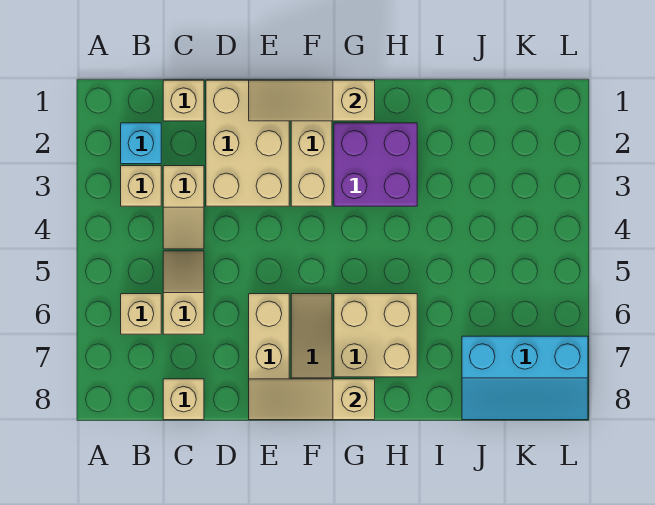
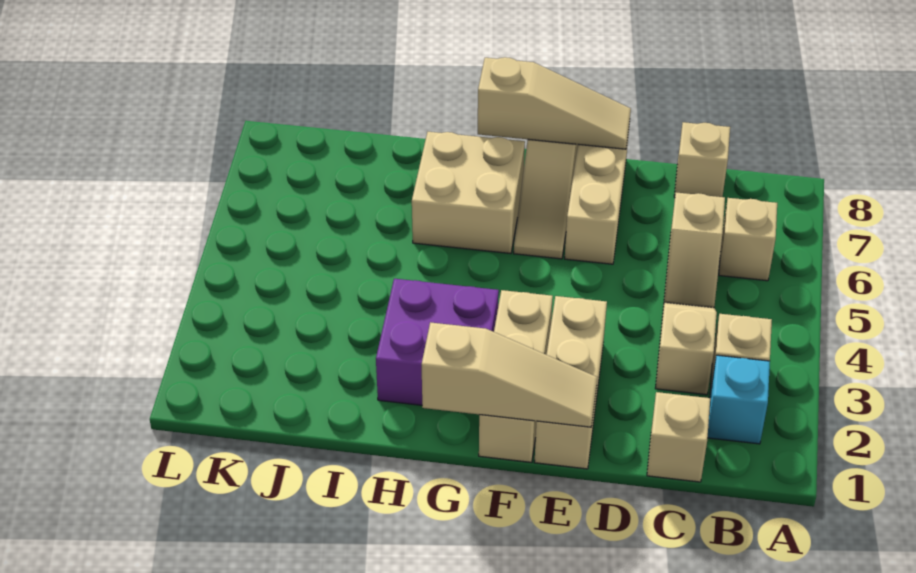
tan brick D1:E3 level 1 -> tan brick E1:E3 level 1
cyan slope J7:L8 level 1 top 7 -> none

